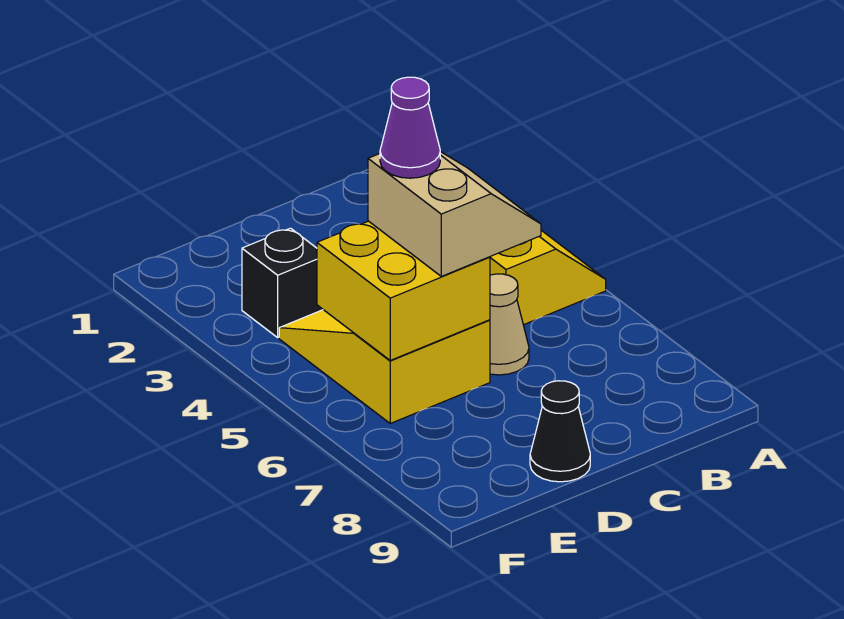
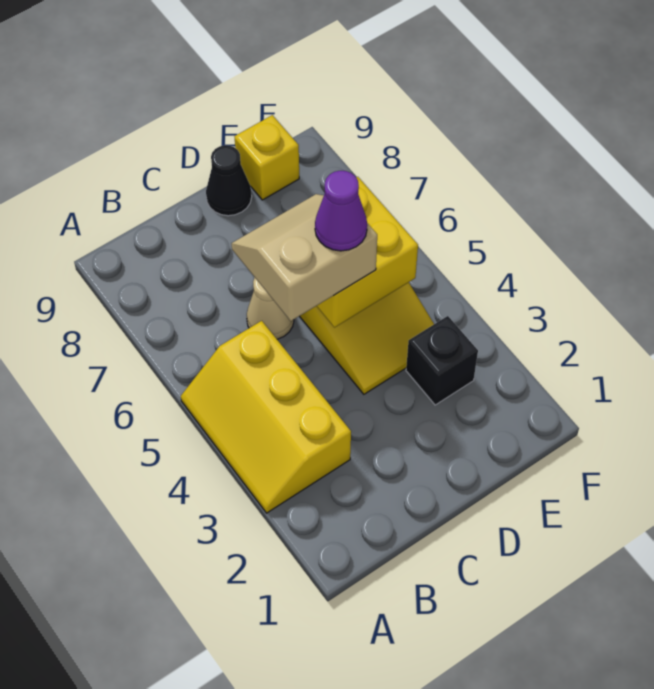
tan slope C5:D6 level 3 top D -> tan slope C5:D6 level 3 top 5
none -> yellow brick E9 level 1

